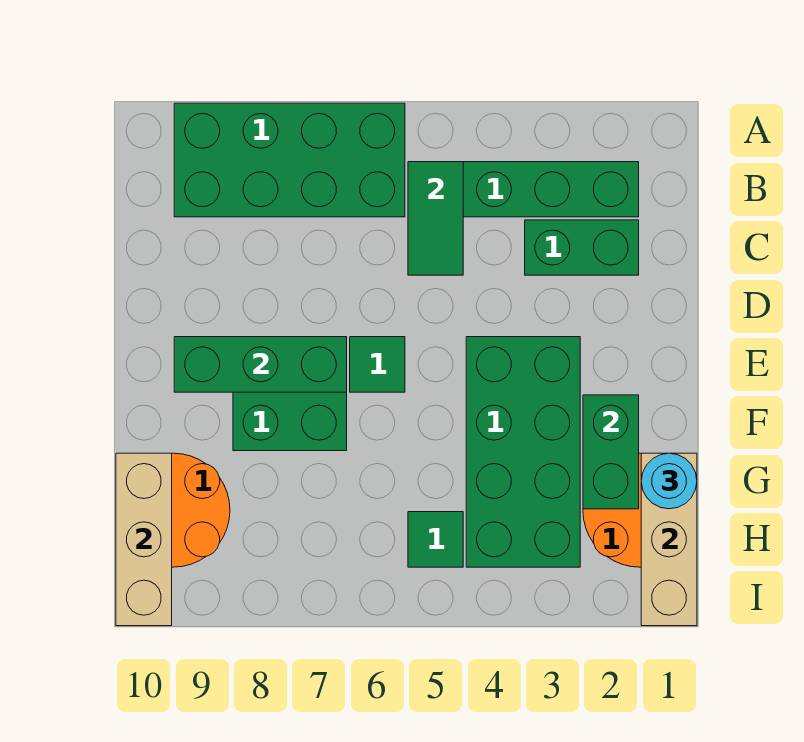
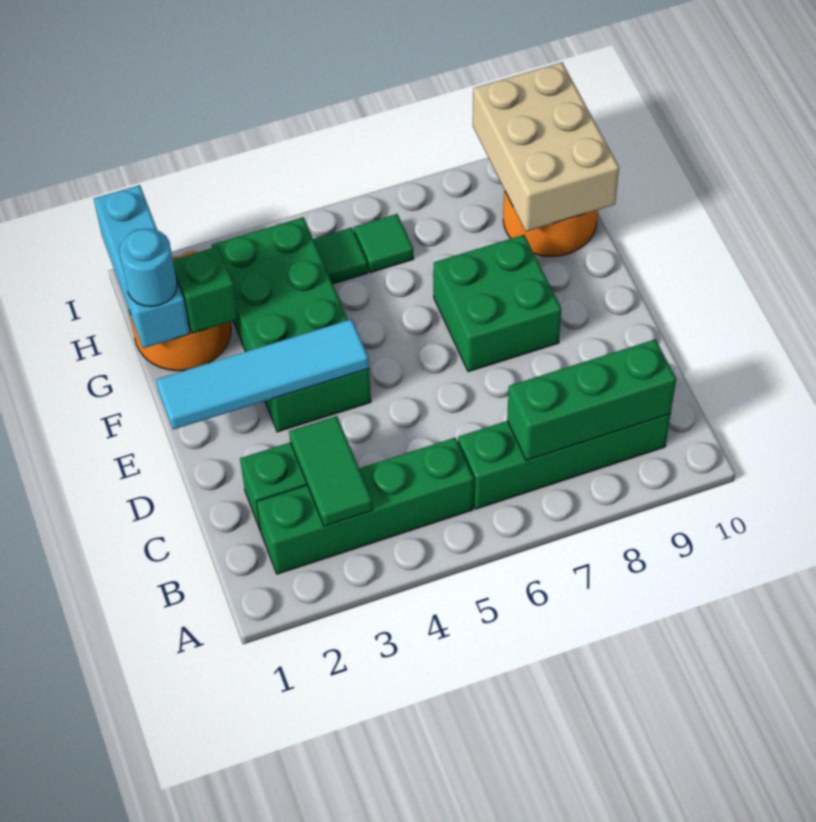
green brick A6:B9 level 1 -> green brick B6:B9 level 1
green tile B5:C5 level 2 -> green tile B3:C3 level 2
none -> cyan tile E1:E4 level 2
green tile E6 level 1 -> green tile H6 level 1
green brick E7:E9 level 2 -> green brick B7:B9 level 2
green brick F2:G2 level 2 -> green brick G2 level 2
tan brick G1:I1 level 2 -> cyan brick G1:I1 level 2
tan brick G10:I10 level 2 -> tan brick G9:I10 level 2

